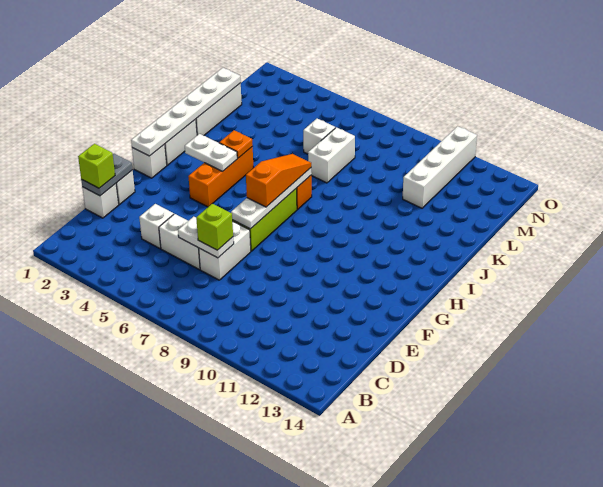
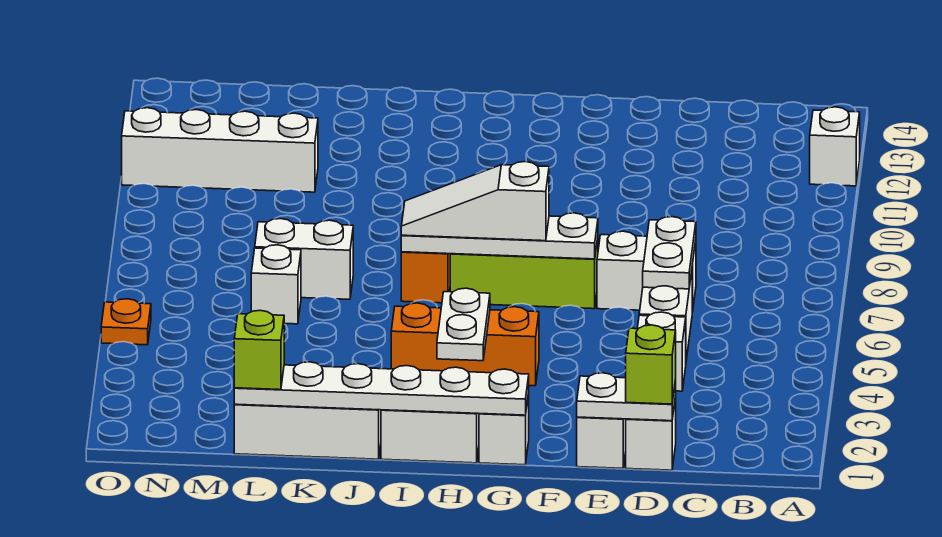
none -> white brick A12 level 1
grey plate D1:E1 level 2 -> white plate D1:E1 level 2
lime brick D7 level 3 -> lime brick L1 level 3
orange slope G7:I7 level 3 top G -> white slope G7:I7 level 3 top G
orange plate I4 level 2 -> orange plate O5 level 1

